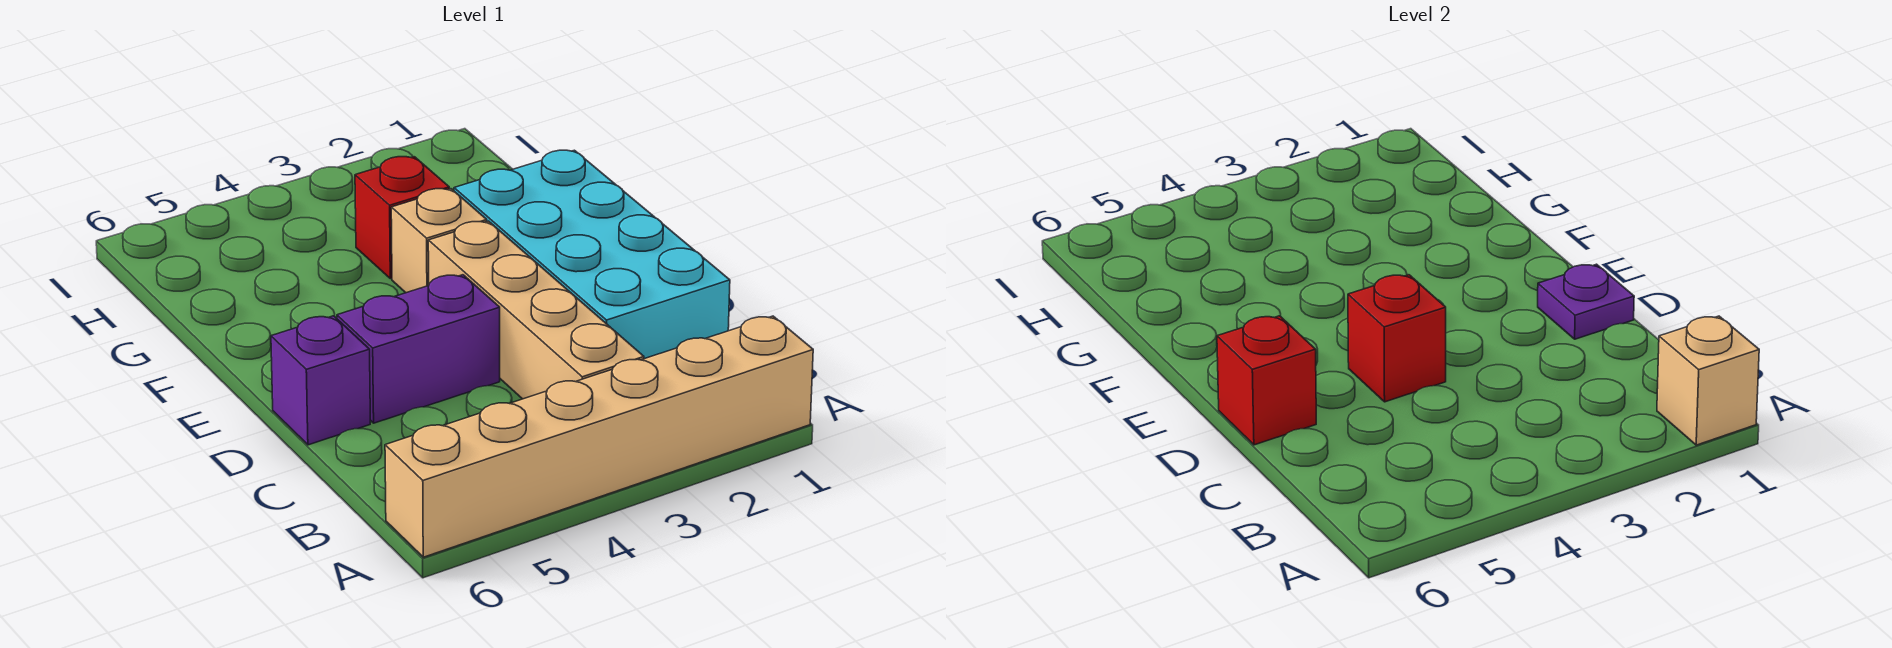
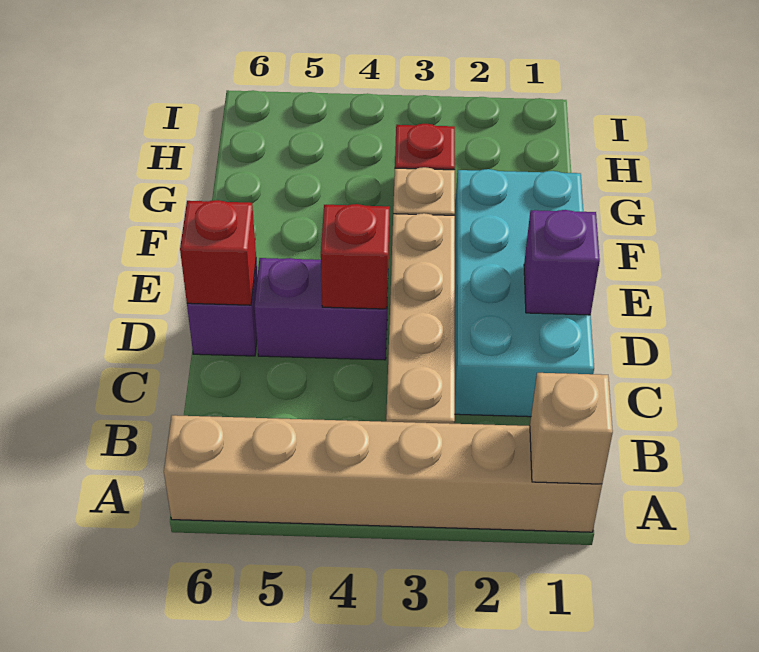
purple plate D1 level 2 -> purple brick D1 level 2

